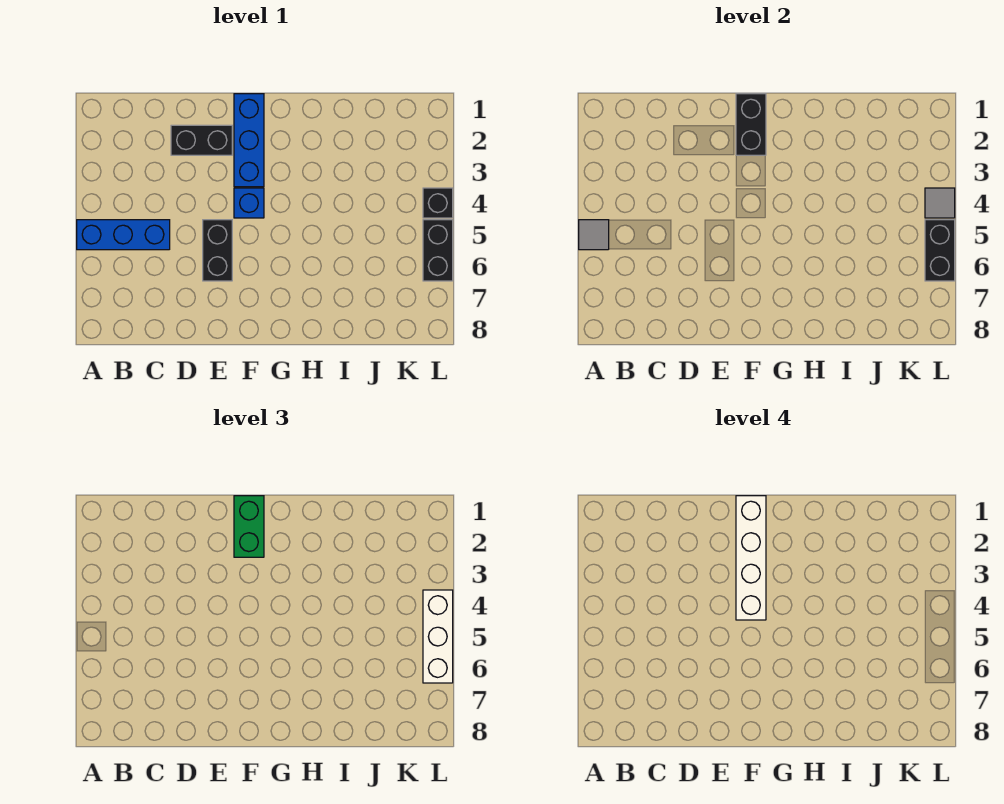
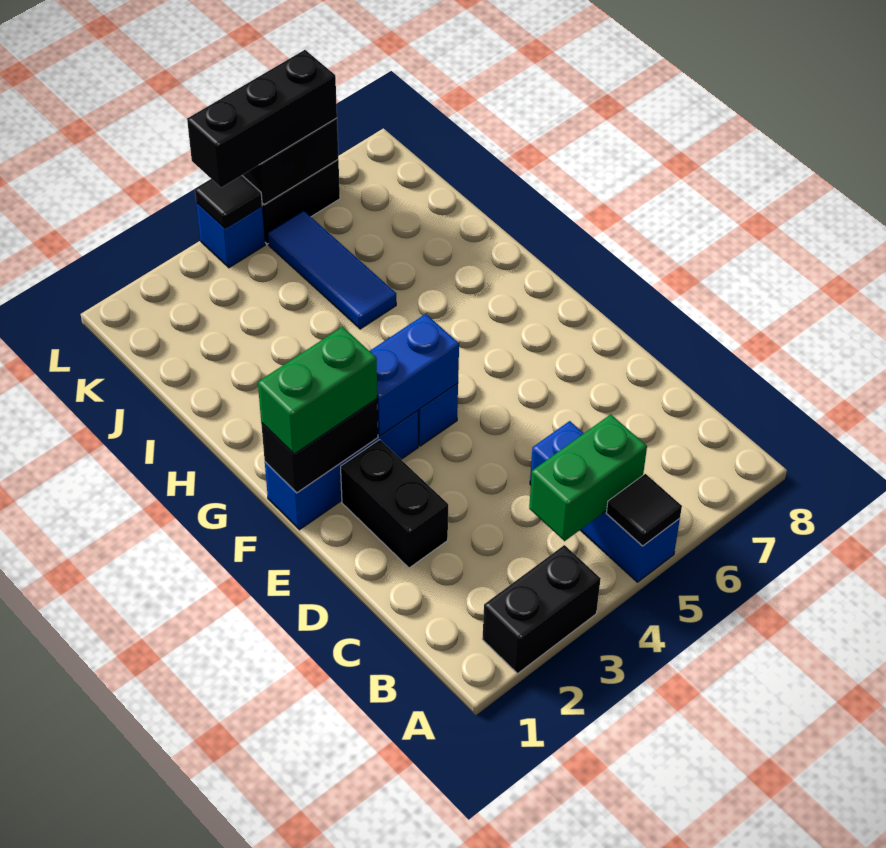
grey tile A5 level 2 -> black tile A5 level 2
none -> green brick B4:B5 level 2
black brick E5:E6 level 1 -> black brick A2:A3 level 1
white brick F1:F4 level 4 -> none
none -> blue brick F3:F4 level 2
none -> blue tile I5:K5 level 1
black brick L4 level 1 -> blue brick L4 level 1
grey tile L4 level 2 -> black tile L4 level 2
white brick L4:L6 level 3 -> black brick L4:L6 level 3

